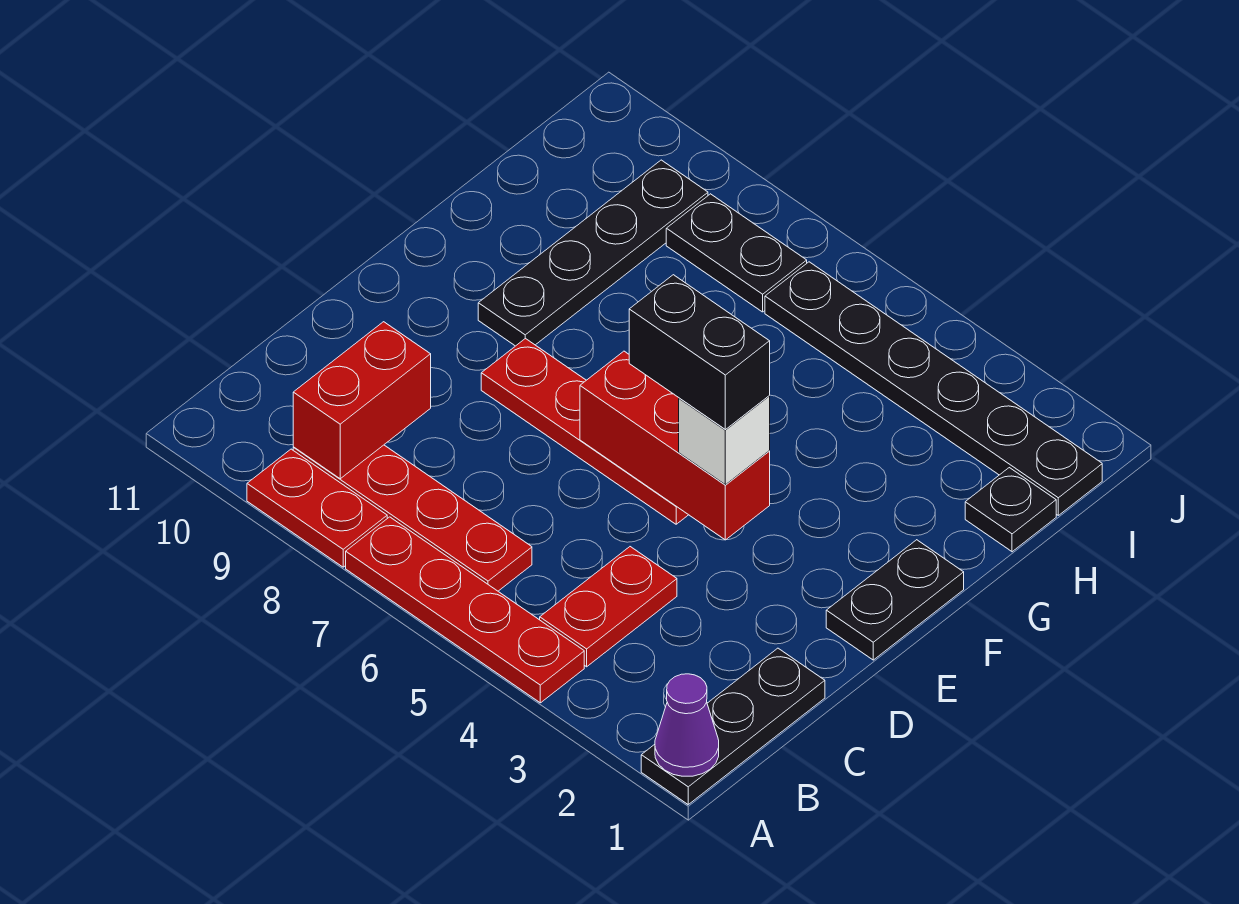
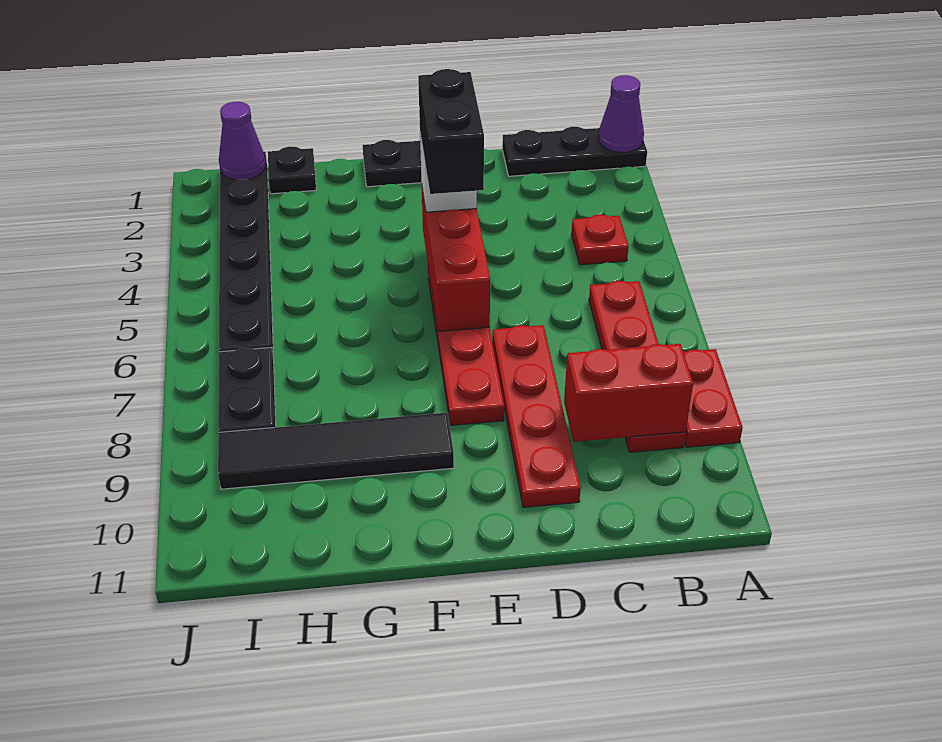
red plate A4:A7 level 1 -> red plate D7:D10 level 1
red plate B4:C4 level 1 -> red plate B4 level 1
black plate F9:I9 level 1 -> black tile F9:I9 level 1
none -> purple cone I1 level 2

